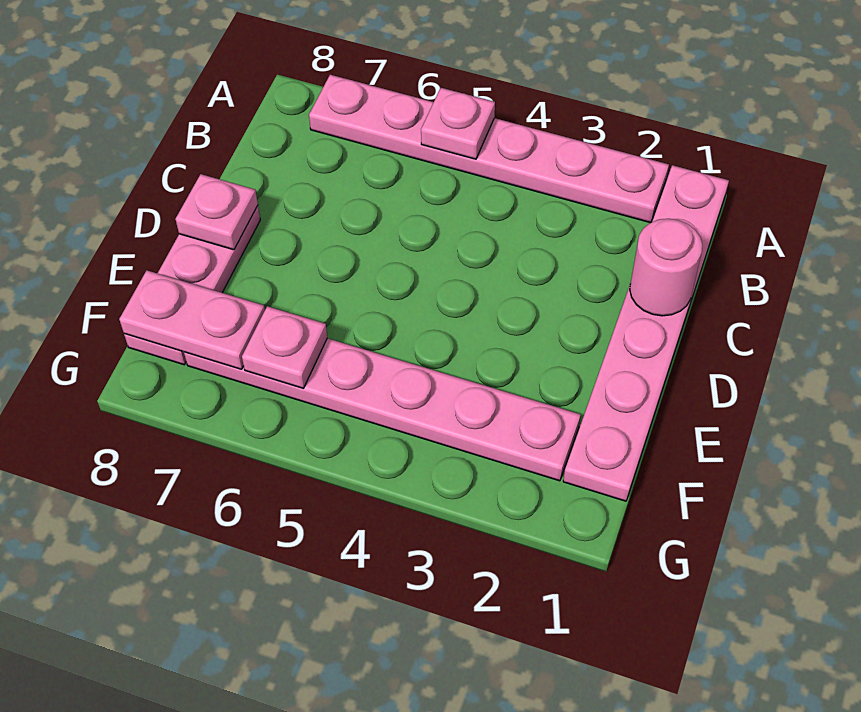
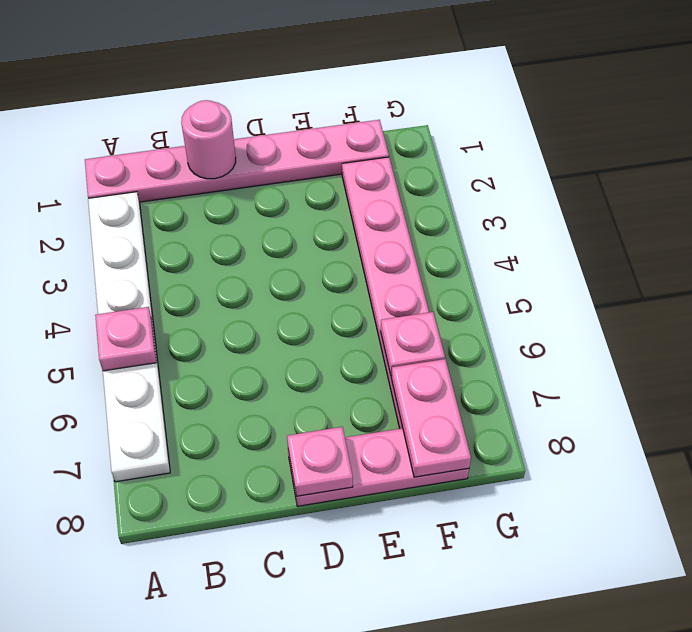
pink plate A2:A7 level 1 -> white plate A2:A7 level 1

